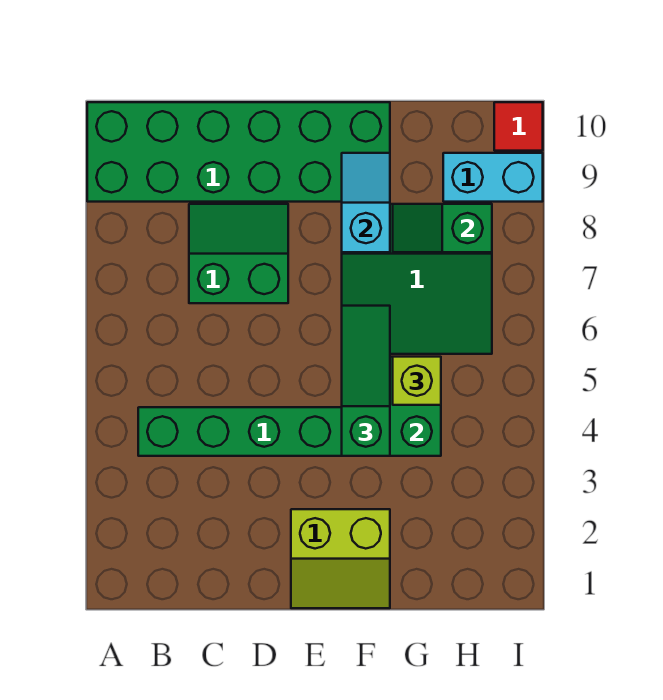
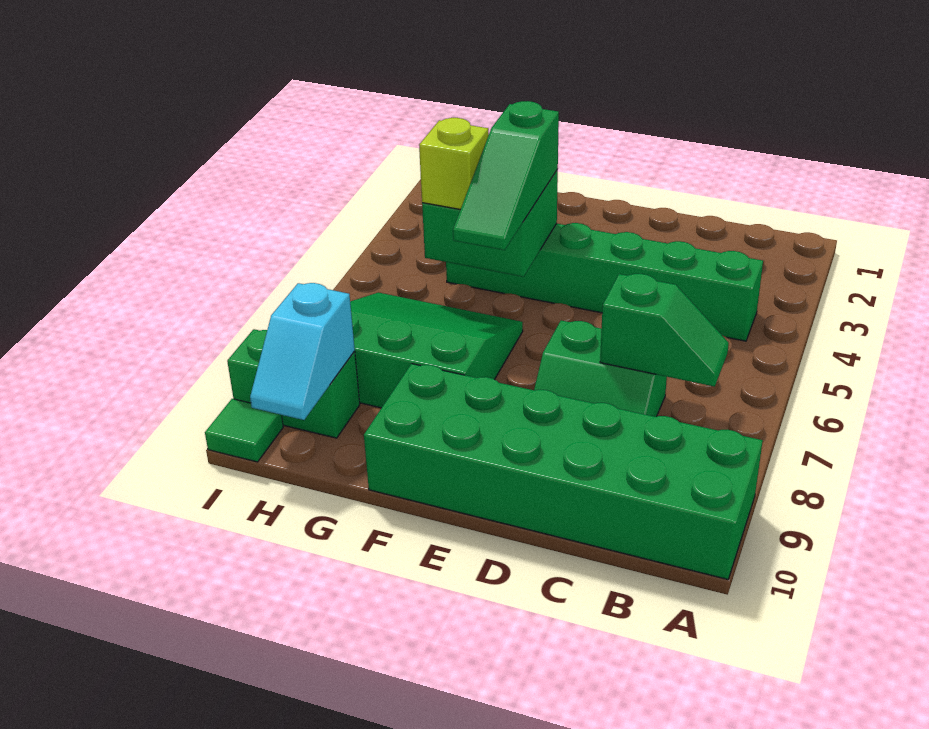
lime slope E1:F2 level 1 top 2 -> none
cyan slope F8:F9 level 2 top 8 -> cyan slope H9:H10 level 2 top 9
green slope G8:H8 level 2 top H -> green slope B7:C7 level 2 top C
cyan brick H9:I9 level 1 -> green brick H9:I9 level 1
red tile I10 level 1 -> green tile I10 level 1

